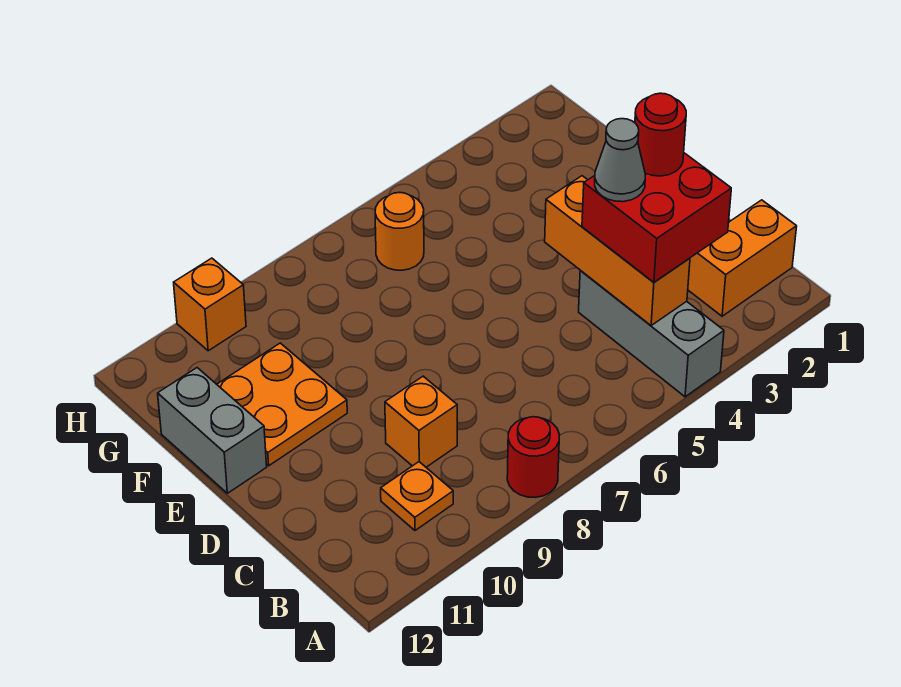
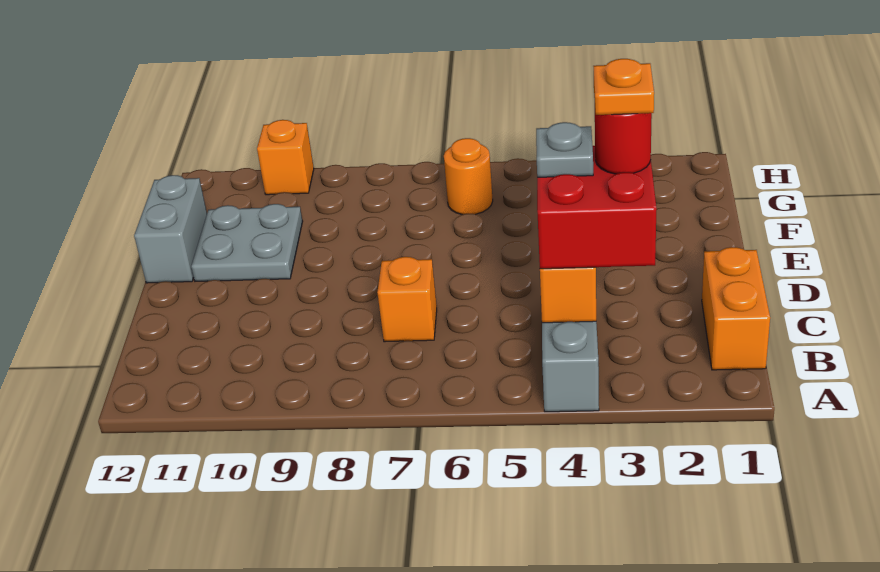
red round brick A8 level 1 -> none
orange brick B1:B2 level 1 -> orange brick B1:C1 level 1
orange plate B10 level 1 -> orange plate C3 level 5
grey cone C4 level 4 -> grey plate C4 level 4
orange brick C9 level 1 -> orange brick C7 level 1
orange plate E10:F11 level 1 -> grey plate E10:F11 level 1

